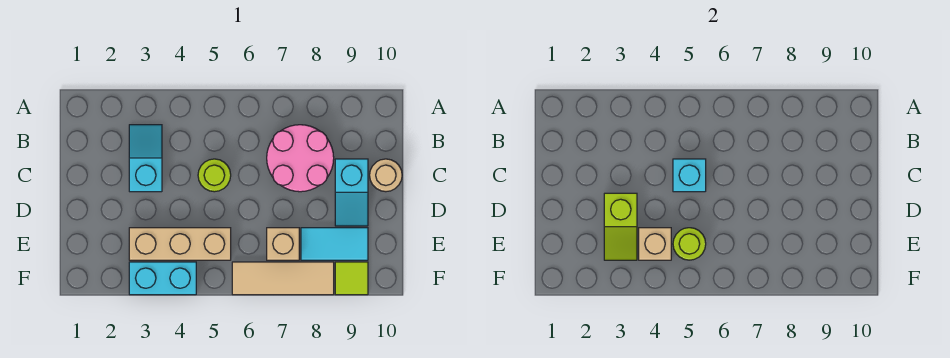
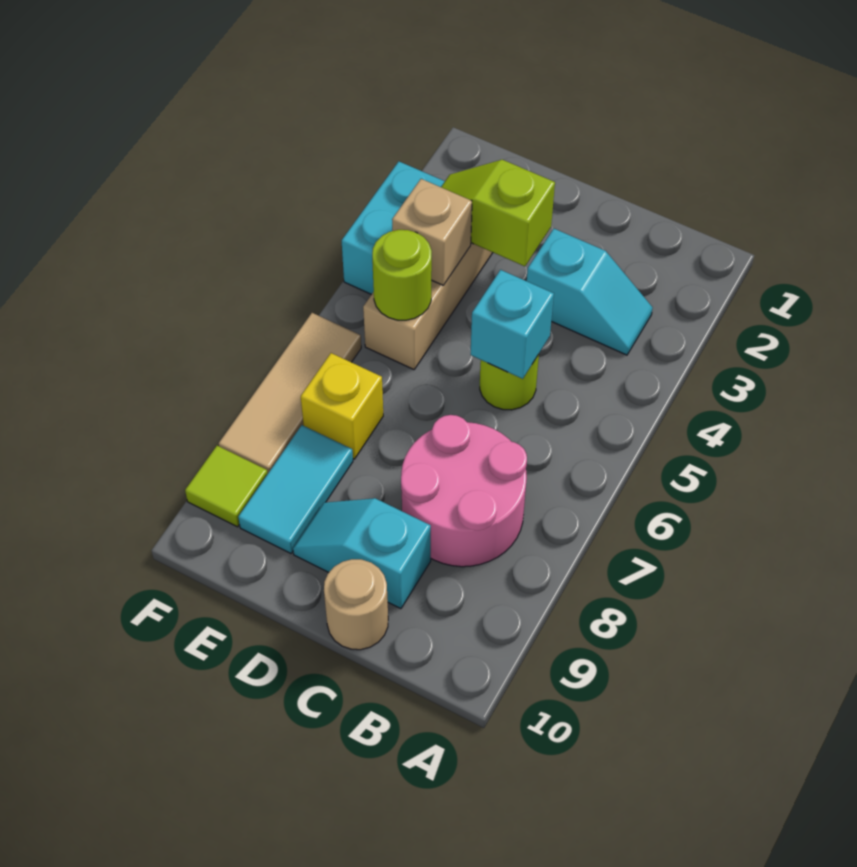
tan brick E7 level 1 -> yellow brick E7 level 1

